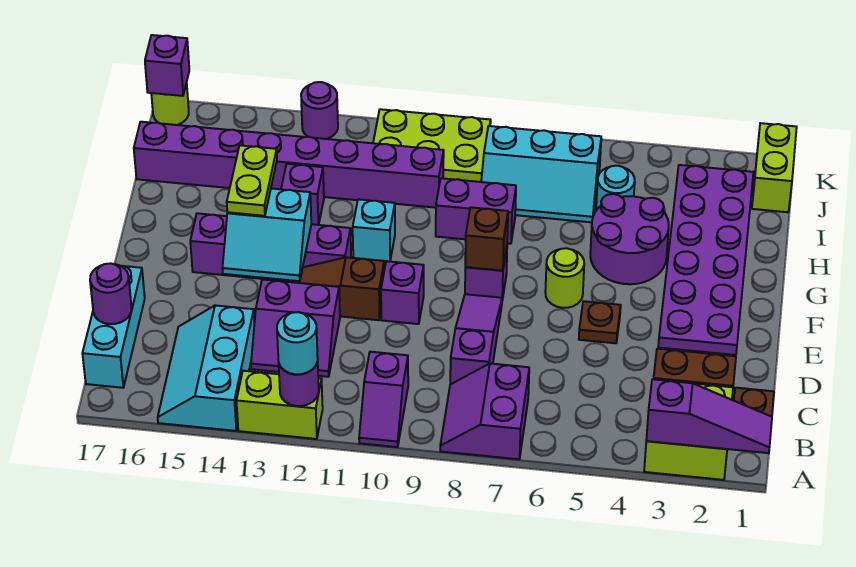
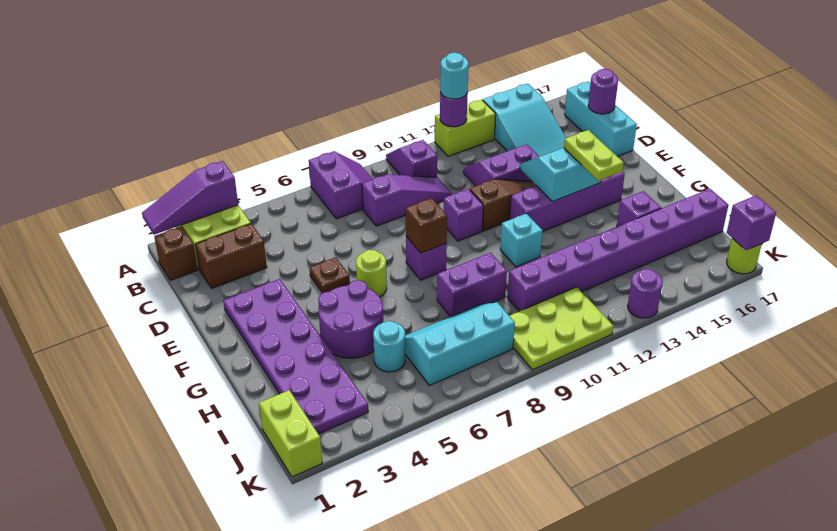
cyan slope A14:C15 level 1 top 14 -> cyan slope A14:C15 level 1 top A
purple slope C8:E8 level 1 top C -> purple slope C8:C10 level 1 top 8
purple brick H13 level 1 -> purple brick H15 level 1

